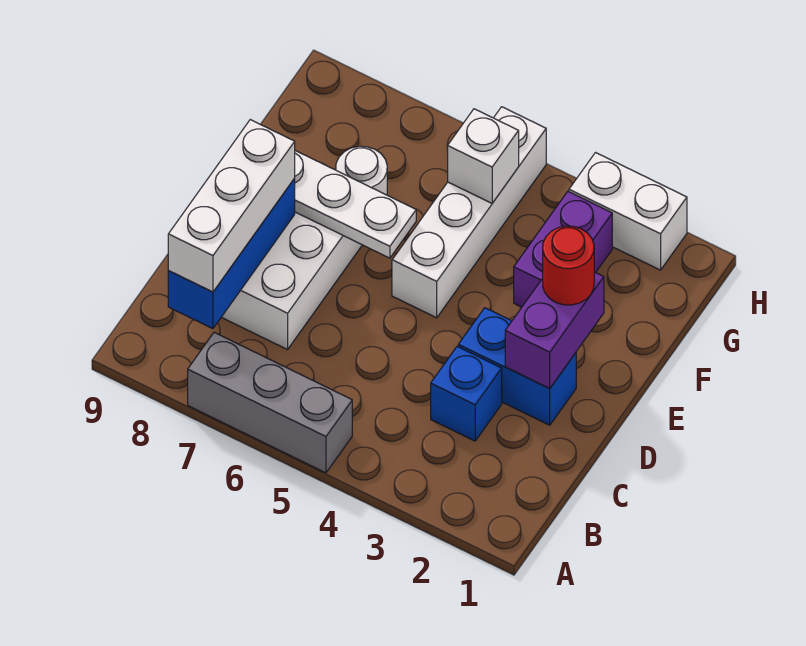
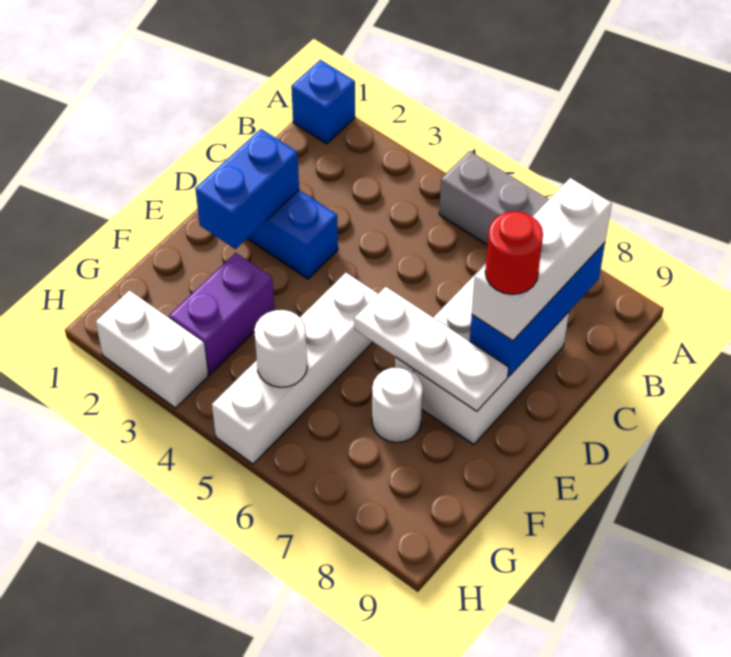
blue brick C3 level 1 -> blue brick A1 level 1
purple brick D2:E2 level 2 -> blue brick D2:E2 level 2
red round brick E2 level 3 -> red round brick D8 level 4
white brick G5 level 2 -> white round brick G5 level 2

